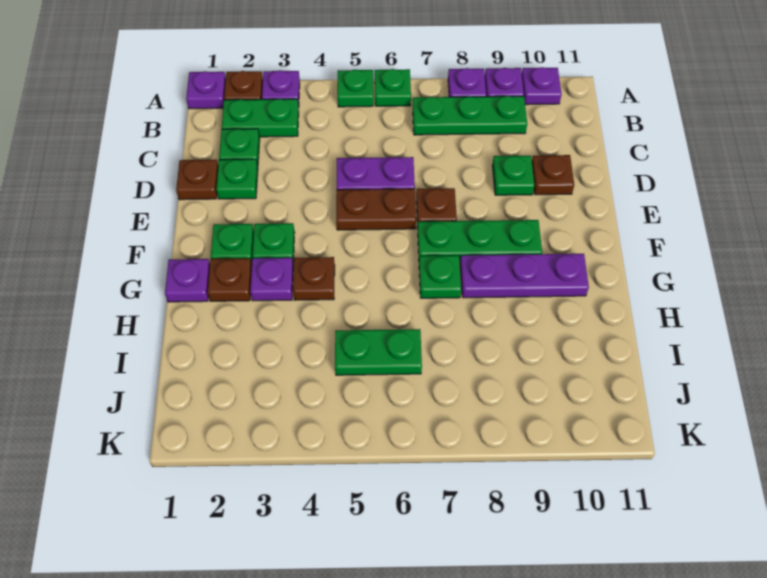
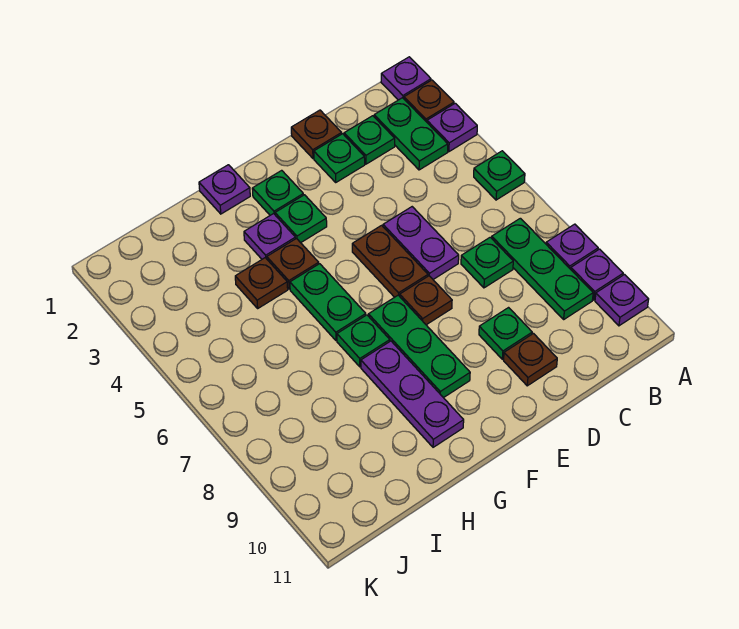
green plate A6 level 1 -> green plate C7 level 1
brown plate G2 level 1 -> brown plate H4 level 1
green plate I5:I6 level 1 -> green plate G5:G6 level 1

